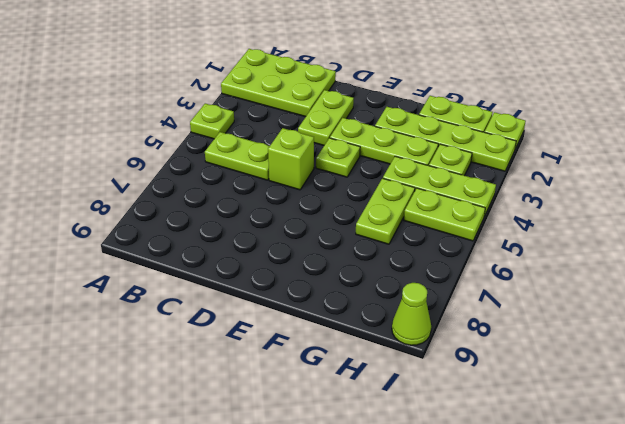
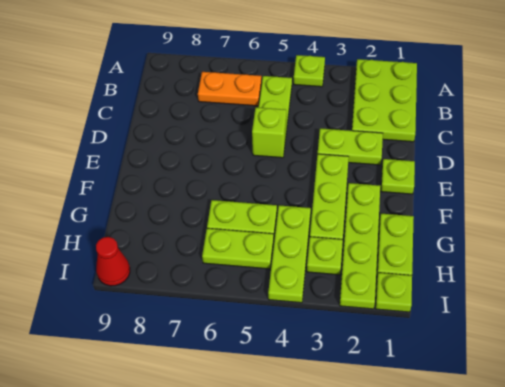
none -> orange plate B6:B7 level 1
lime plate E4 level 1 -> lime plate E1 level 1
lime plate H5:I5 level 1 -> lime plate H5:H6 level 1
lime cone I9 level 1 -> red cone I9 level 1

